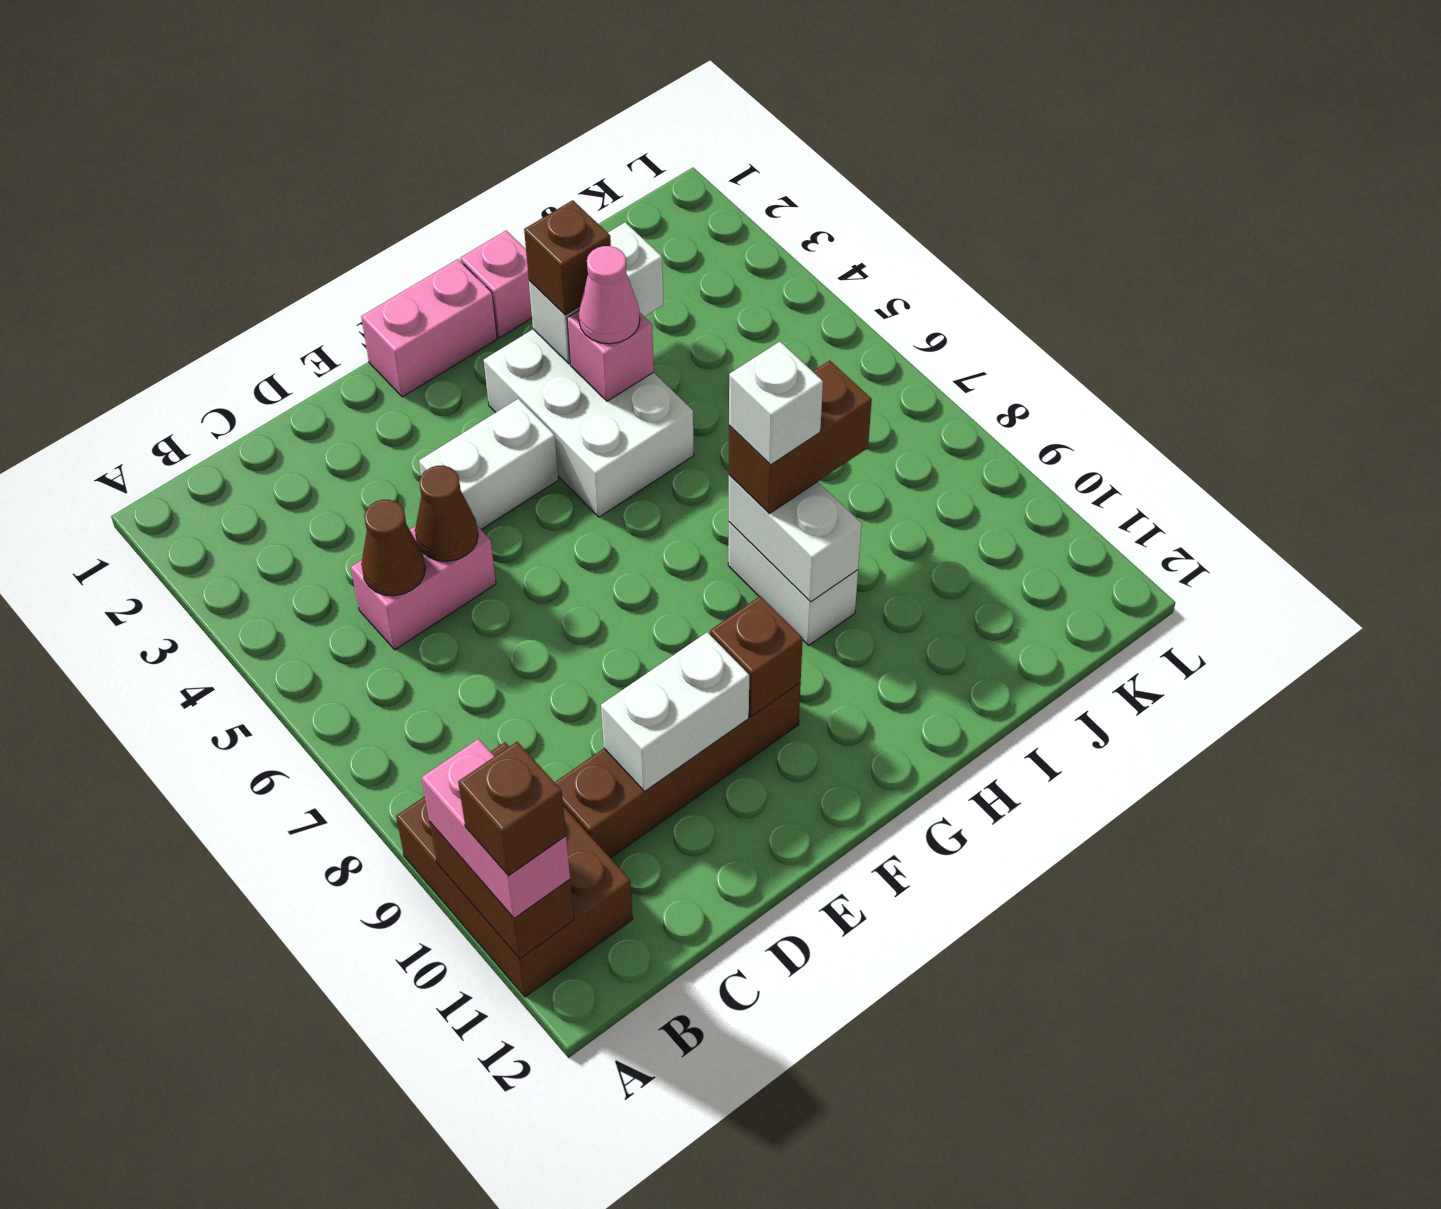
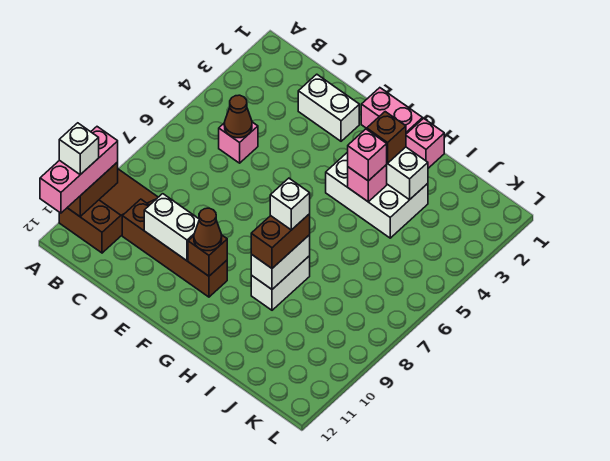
brown brick A9:B11 level 1 -> brown slope A9:B11 level 1 top 11
pink brick A10:A11 level 3 -> pink brick A10:A12 level 3
brown brick A11 level 4 -> white brick A11 level 4
pink brick C5:D5 level 1 -> pink brick C5 level 1
brown cone D5 level 2 -> brown cone F10 level 3
white brick E4:F4 level 1 -> white brick D2:E2 level 1
white brick G3:H5 level 1 -> white brick G3:I4 level 1
pink cone H4 level 3 -> pink brick H4 level 3
brown brick H8:I8 level 3 -> brown brick H8:H9 level 3

